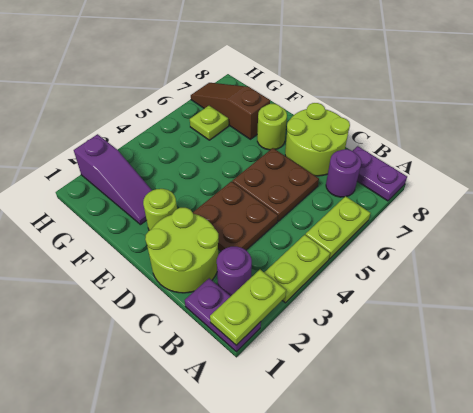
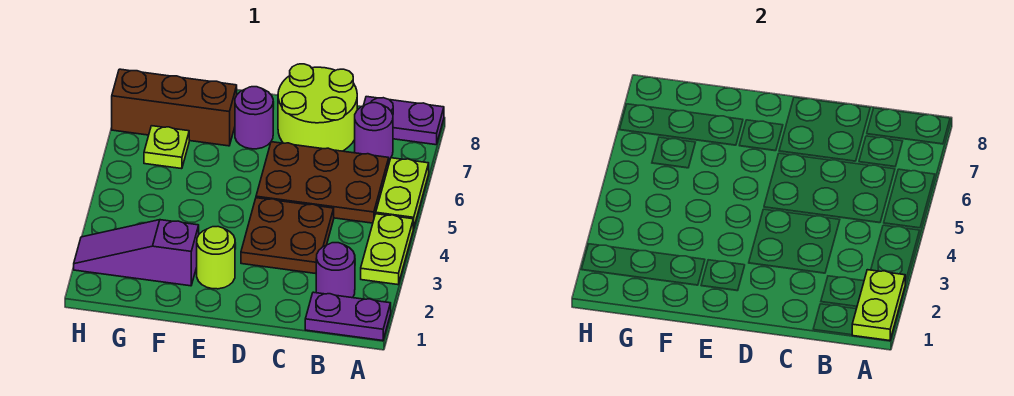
lime round brick C1:D2 level 1 -> none
brown plate C5:D6 level 1 -> brown plate B5:D6 level 1
lime round brick E7 level 1 -> purple round brick E7 level 1
purple slope F2:H2 level 1 top H -> purple slope F2:H2 level 1 top F
brown slope F7:H7 level 1 top F -> brown brick F7:H7 level 1

